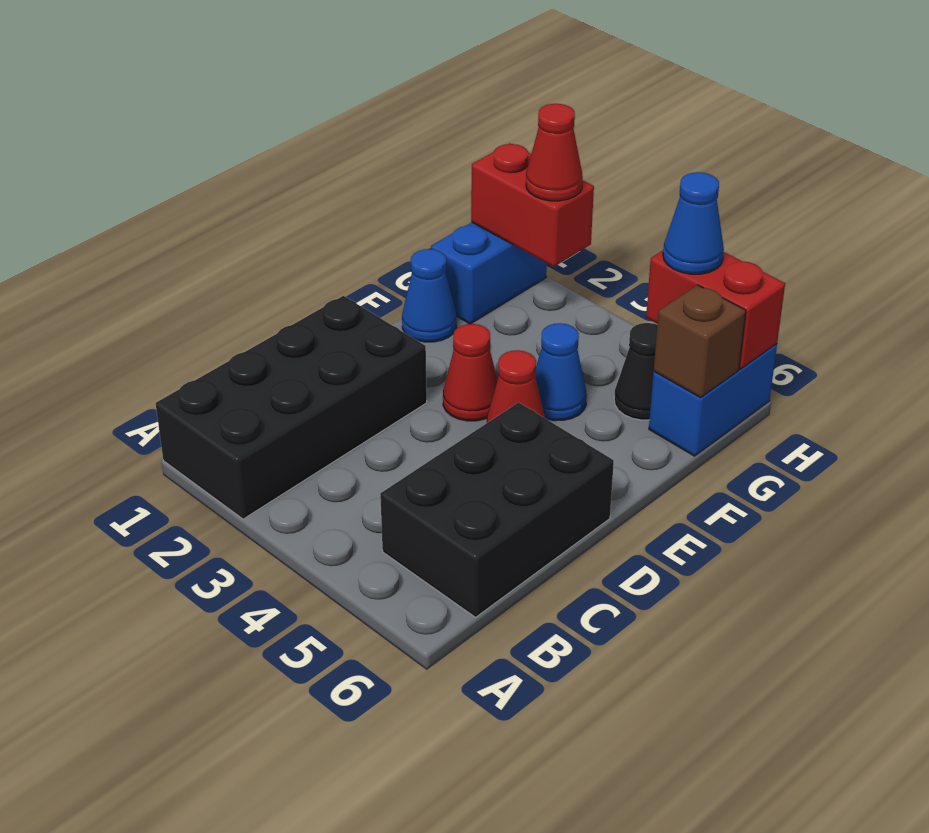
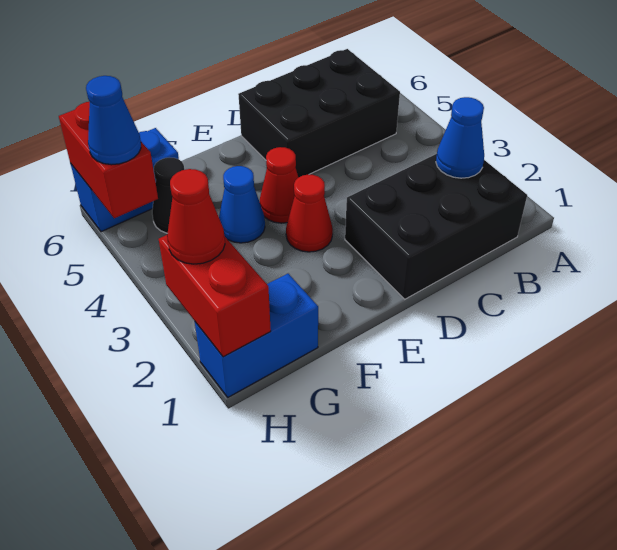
black brick A1:D2 level 1 -> black brick B1:D2 level 1
blue cone F1 level 1 -> blue cone B2 level 2
brown brick G6 level 2 -> none

